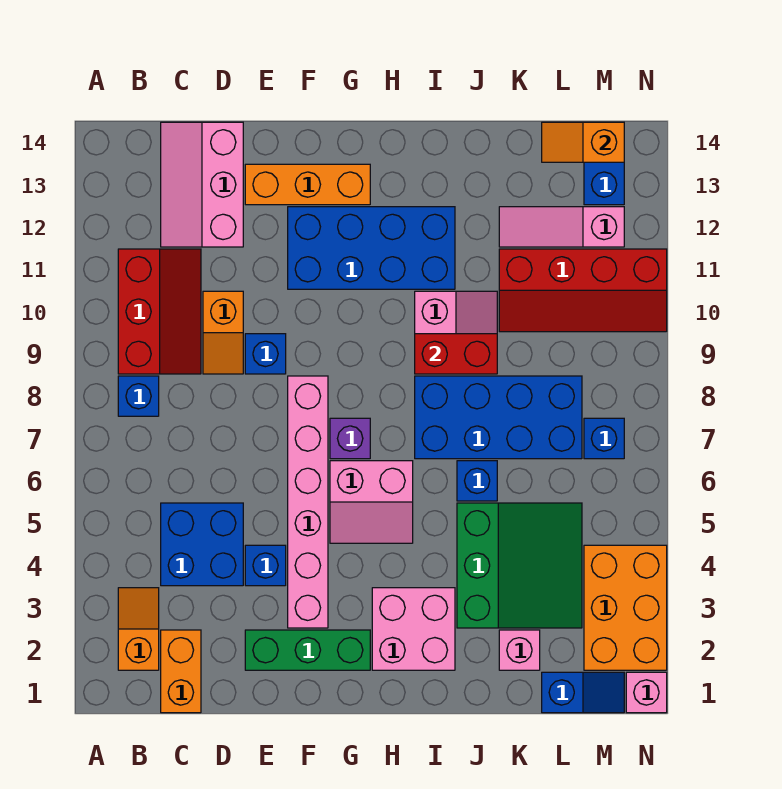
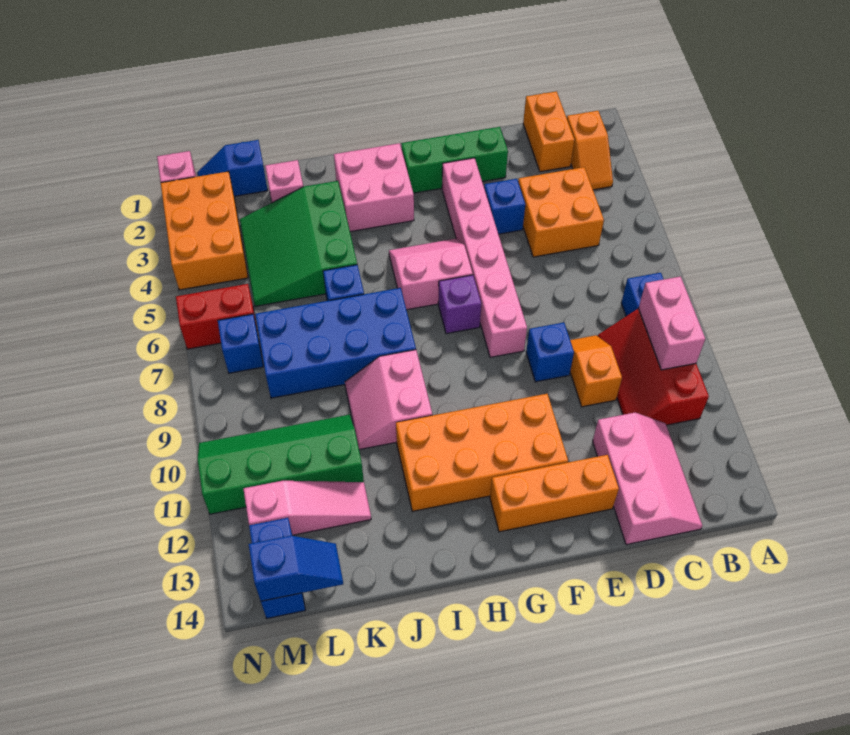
none -> pink brick B9:B10 level 2
blue brick C4:D5 level 1 -> orange brick C4:D5 level 1
blue brick F11:I12 level 1 -> orange brick F11:I12 level 1
red brick I9:J9 level 2 -> red brick M6:N6 level 1
red slope K10:N11 level 1 top 11 -> green slope K10:N11 level 1 top 11
orange slope L14:M14 level 2 top M -> blue slope L14:M14 level 2 top M

